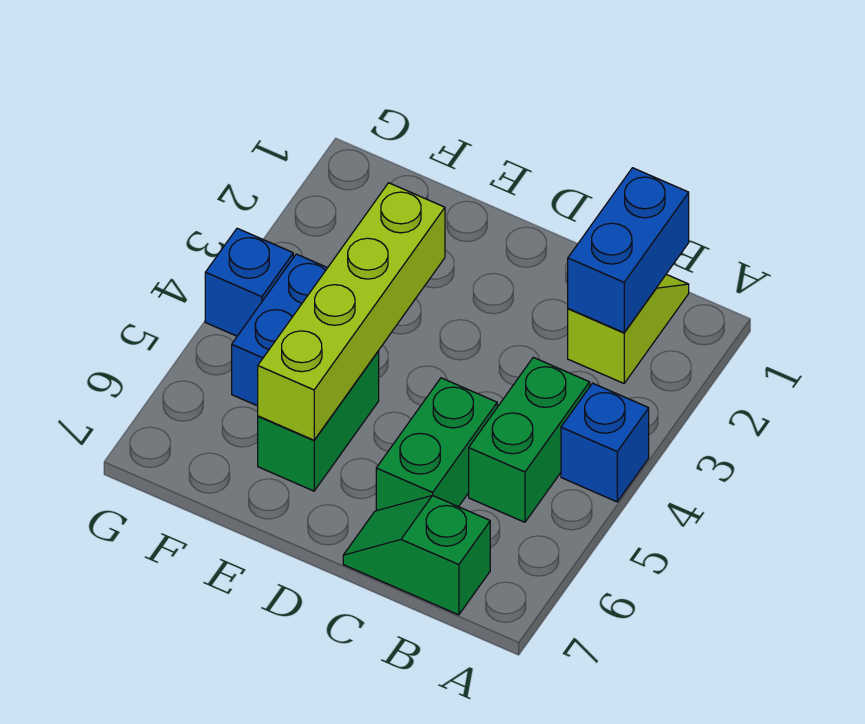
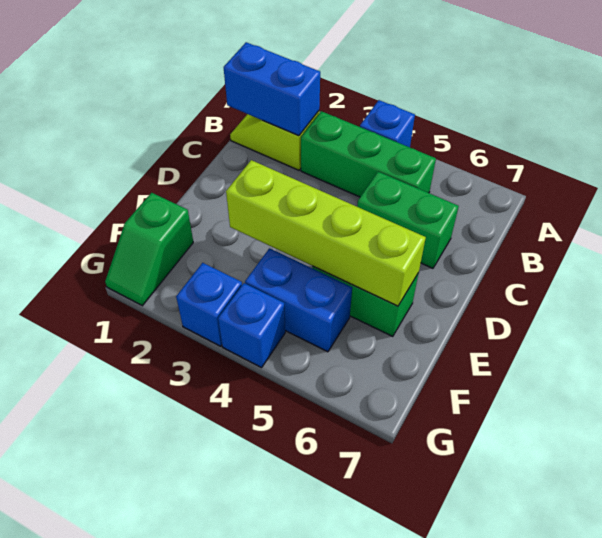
green brick B4:B5 level 1 -> green brick B3:B5 level 1
green slope B7:C7 level 1 top B -> green slope F1:G1 level 1 top F
none -> blue brick G3 level 1

